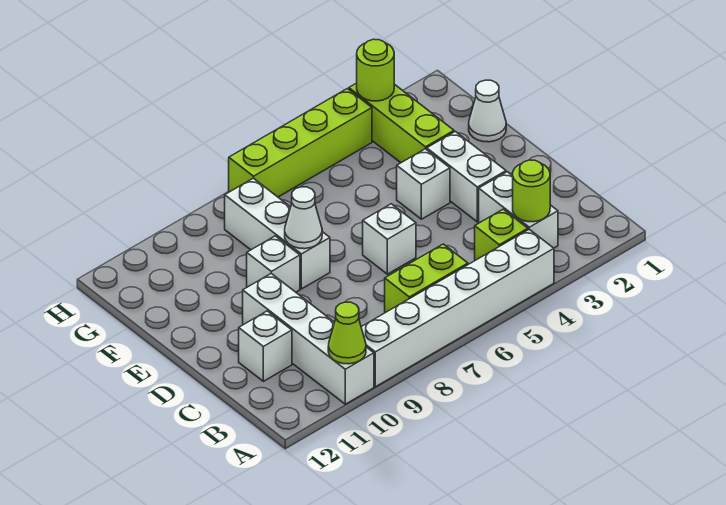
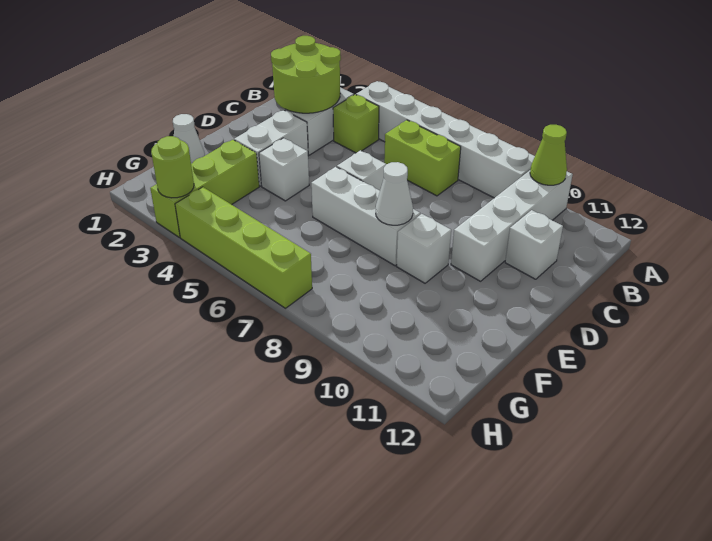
lime round brick B3 level 2 -> lime round brick B2:C3 level 2
white brick E8:G8 level 1 -> white brick E6:E8 level 1

